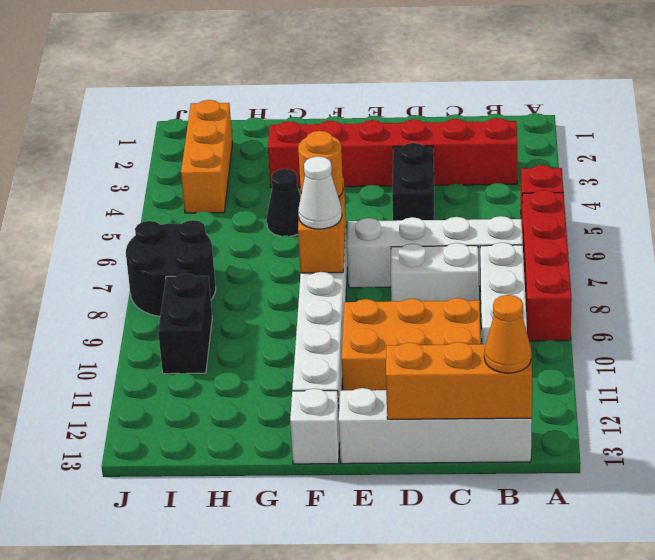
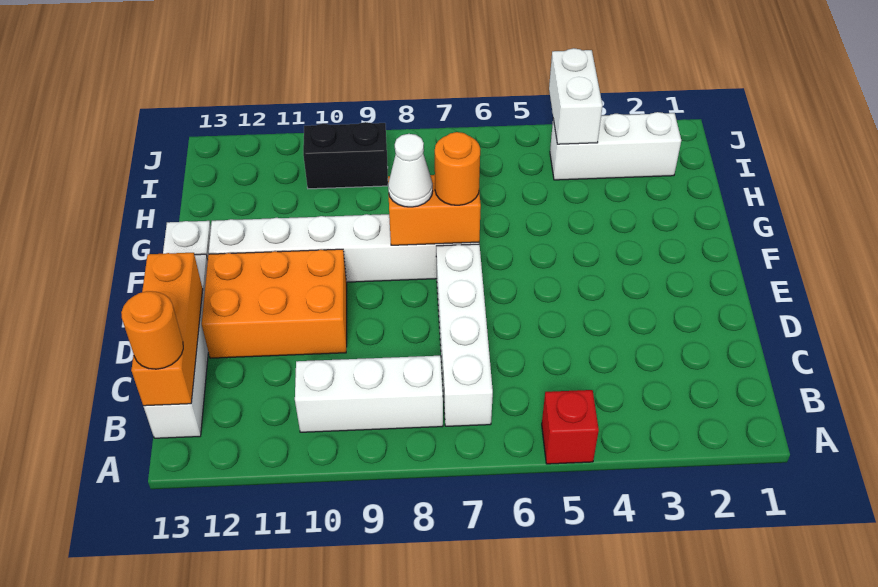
red brick A6:A9 level 1 -> none
red brick B3:G3 level 1 -> none
orange cone B13 level 3 -> orange round brick B13 level 3
white brick C8:D8 level 1 -> white brick I4:J4 level 2
orange brick C10:E11 level 1 -> orange brick D10:E12 level 1
black brick D4:D5 level 1 -> none
black cone G5 level 1 -> none
orange brick I2:I4 level 1 -> white brick I2:I4 level 1
black round brick I7:J8 level 1 -> none

